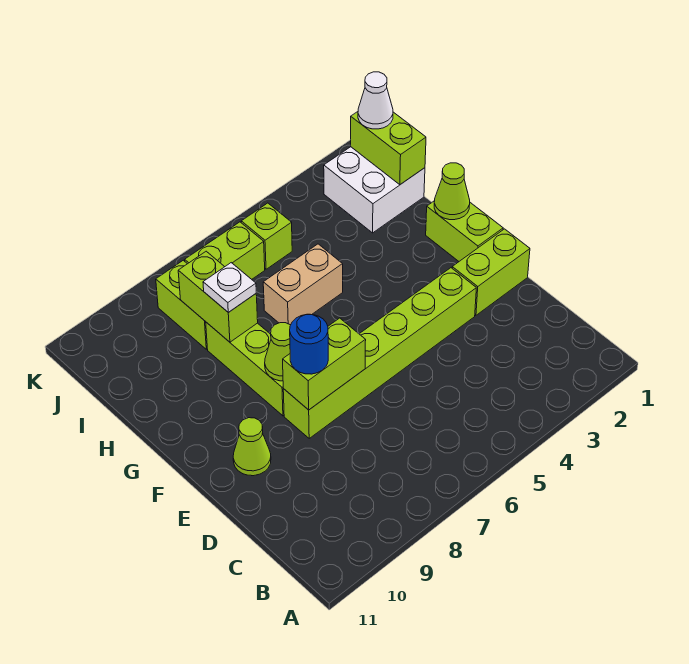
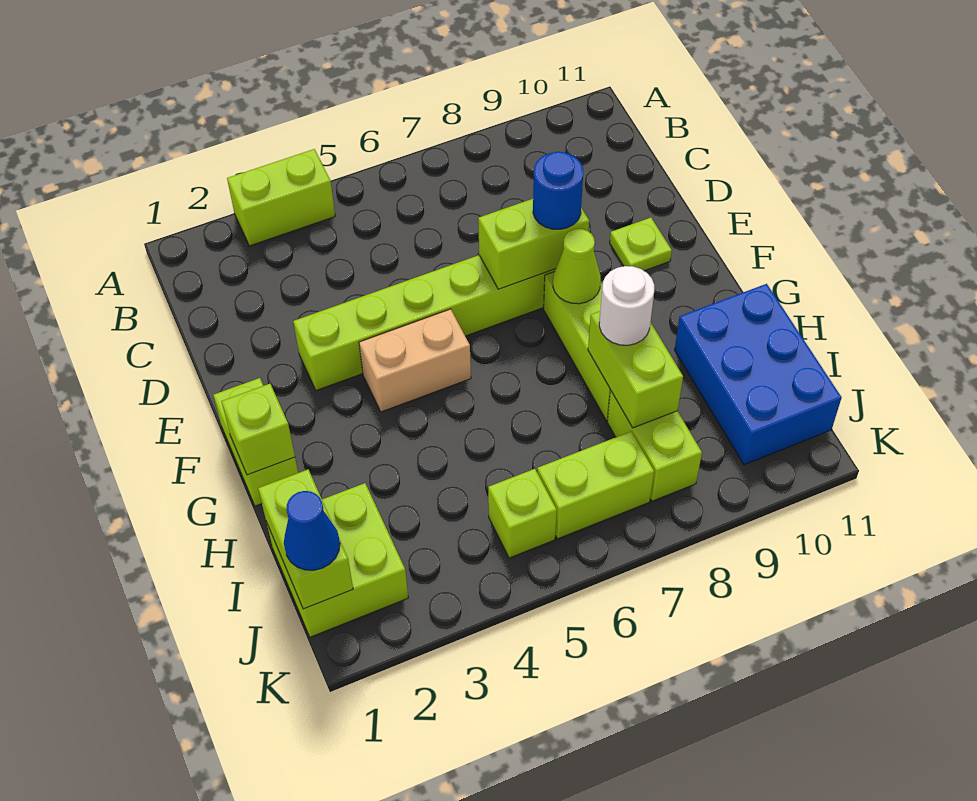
lime brick E1:E2 level 1 -> lime brick A3:A4 level 1
lime cone E10 level 1 -> lime plate E10 level 1
lime cone G1 level 2 -> lime brick G1 level 2
tan brick H5:H6 level 1 -> tan brick F4:F5 level 1
white plate H8 level 3 -> white round brick H8 level 3
none -> blue brick H10:J11 level 1
white brick I1:J2 level 1 -> lime brick I1:J2 level 1
white cone J1 level 3 -> blue cone J1 level 3

